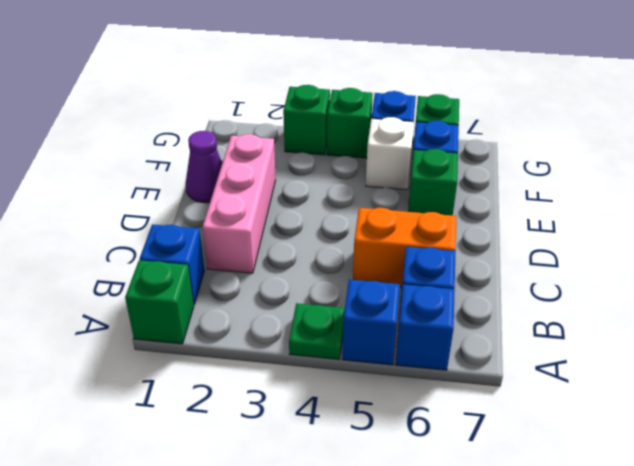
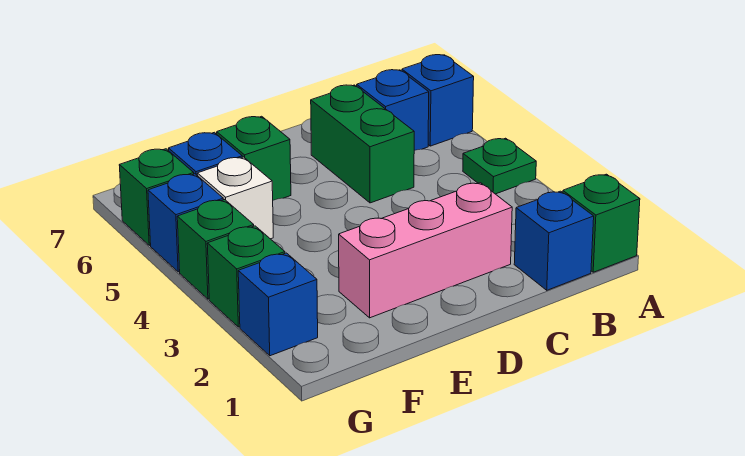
blue brick A5 level 1 -> blue brick G2 level 1
orange brick C5:C6 level 1 -> green brick C5:C6 level 1
purple cone E1 level 1 -> none

